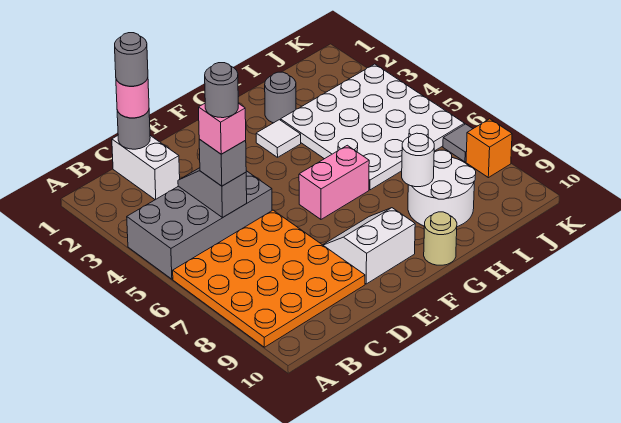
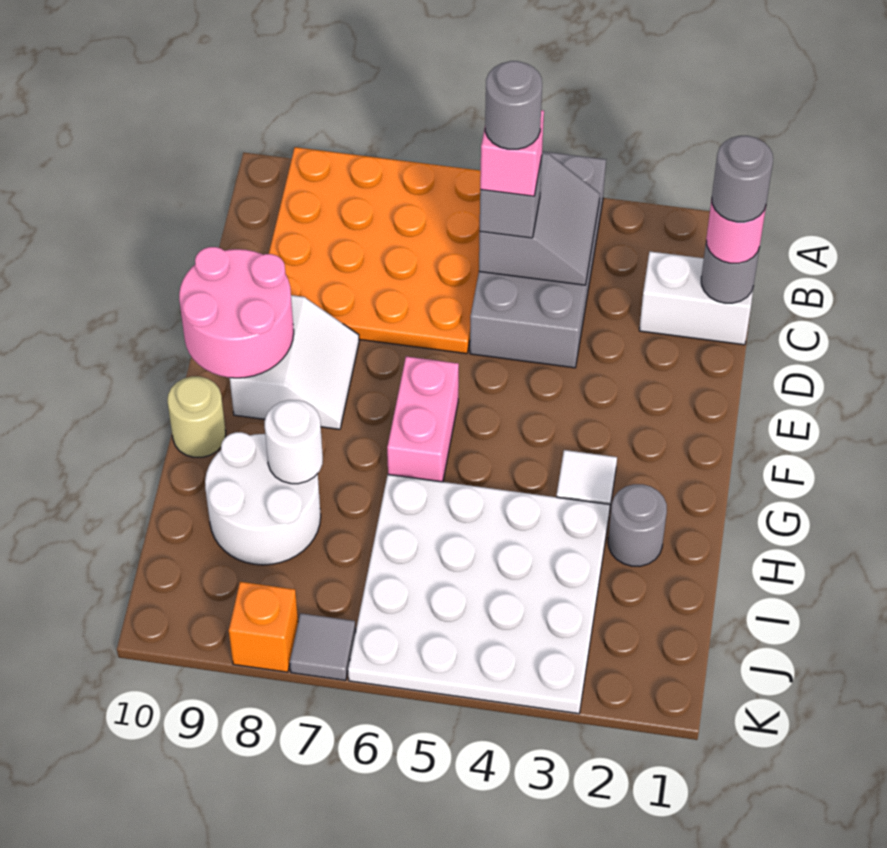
grey slope C4:C5 level 2 top 5 -> grey slope B4:C5 level 2 top 5
none -> pink round brick E9:F10 level 2

